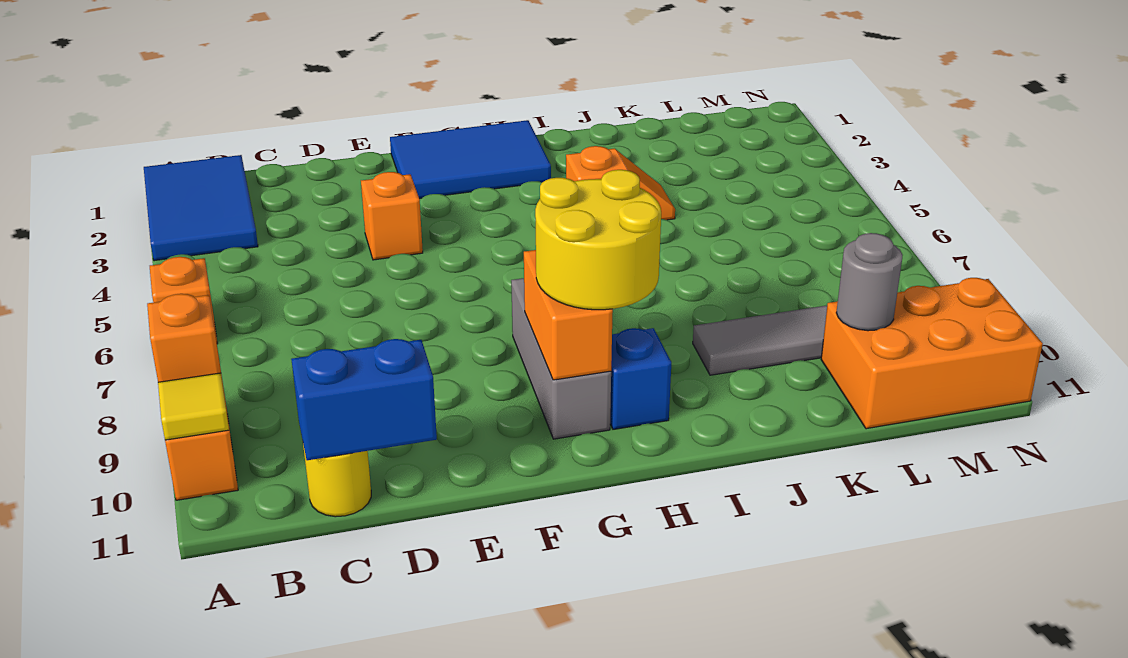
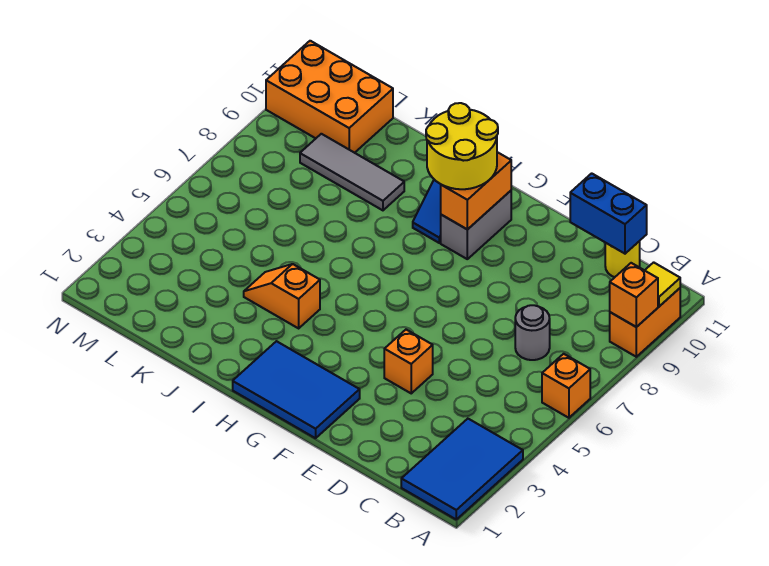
grey brick G8:G10 level 1 -> grey brick G9:G10 level 1
grey round brick L10 level 2 -> grey round brick C7 level 1

